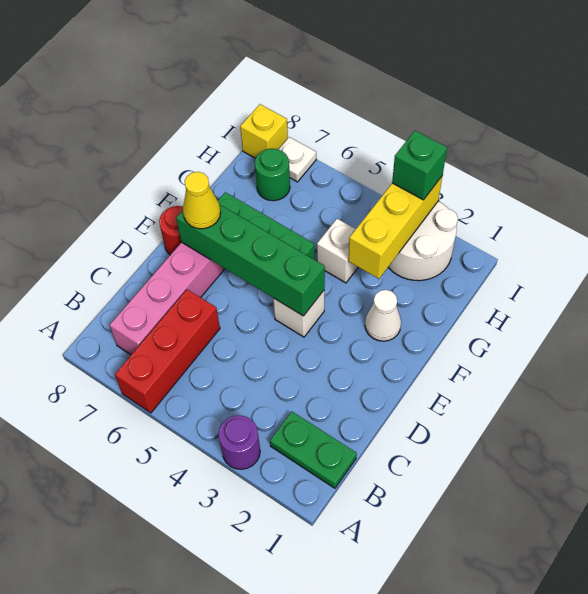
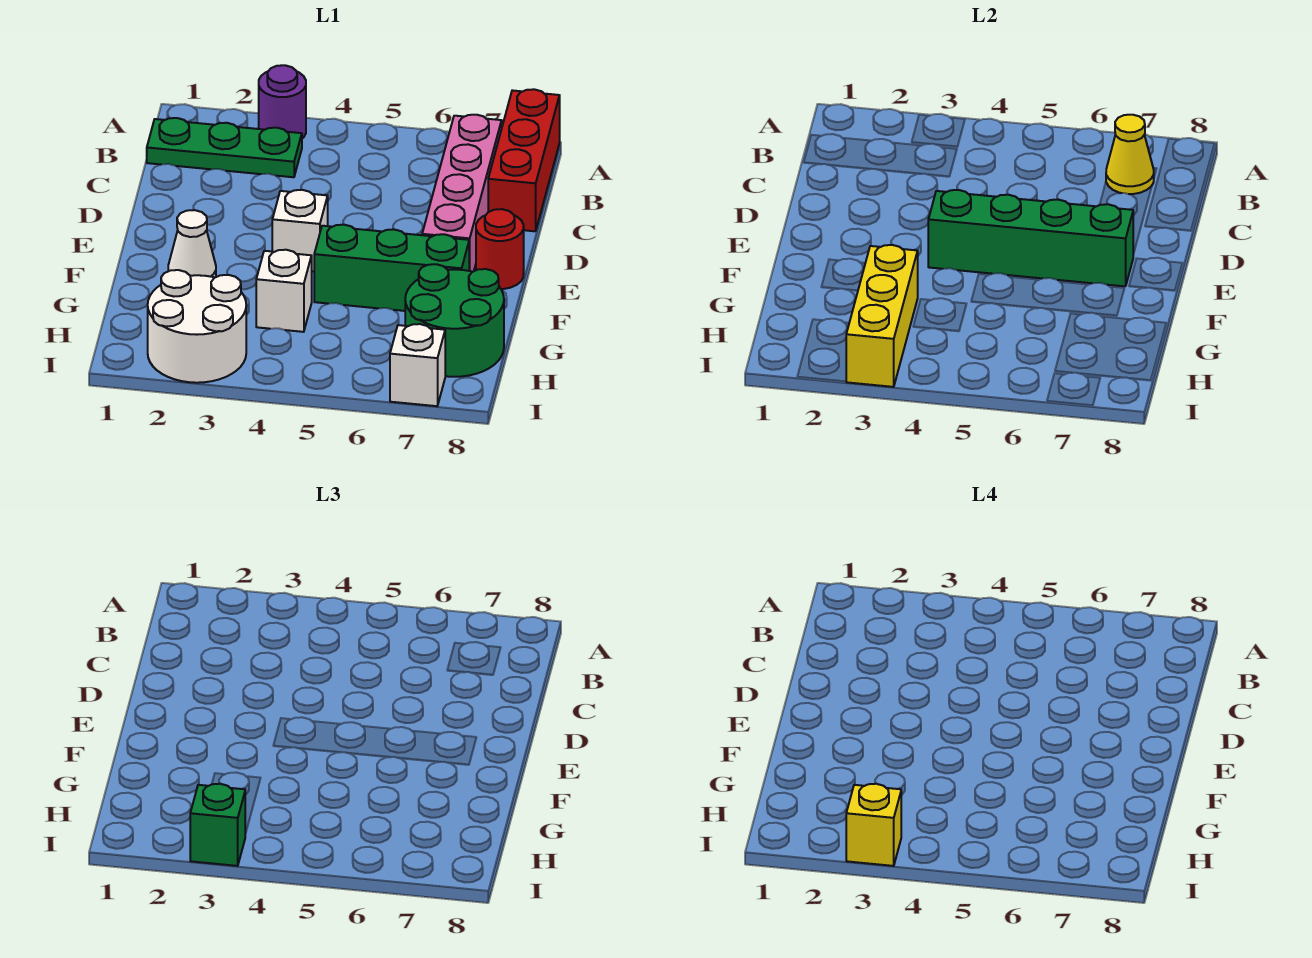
red brick A6:C6 level 1 -> red brick A8:C8 level 1
green plate B1:B2 level 1 -> green plate B1:B3 level 1
yellow cone E7 level 3 -> yellow cone B7 level 2
green round brick H7 level 1 -> green round brick G7:H8 level 1
white plate I7 level 1 -> white brick I7 level 1
yellow brick I8 level 1 -> yellow brick I3 level 4

